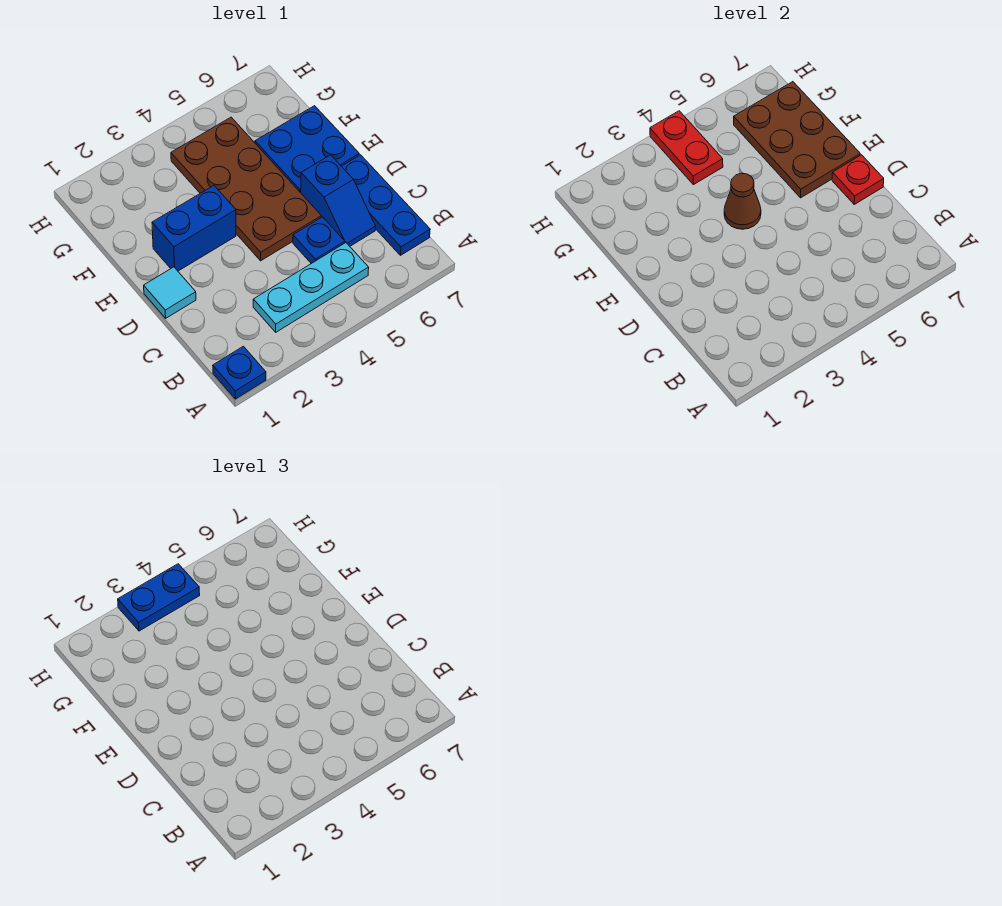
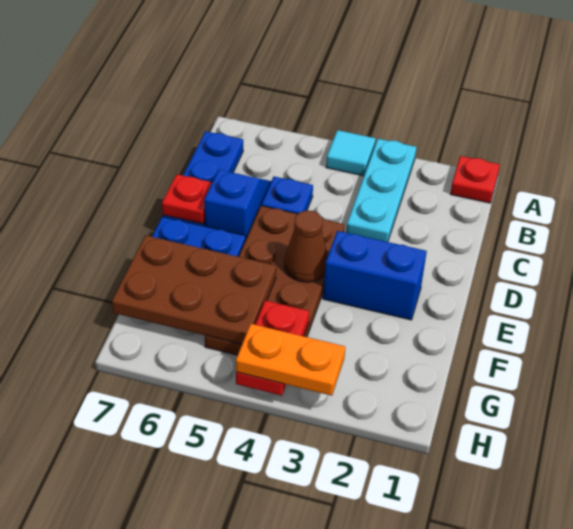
blue plate A1 level 1 -> red plate A1 level 1
cyan plate B3:B5 level 1 -> cyan plate A3:C3 level 1
cyan tile D1 level 1 -> cyan tile A4 level 1
brown plate E6:G7 level 2 -> brown plate F5:G7 level 2
blue plate H3:H4 level 3 -> orange plate H3:H4 level 3

